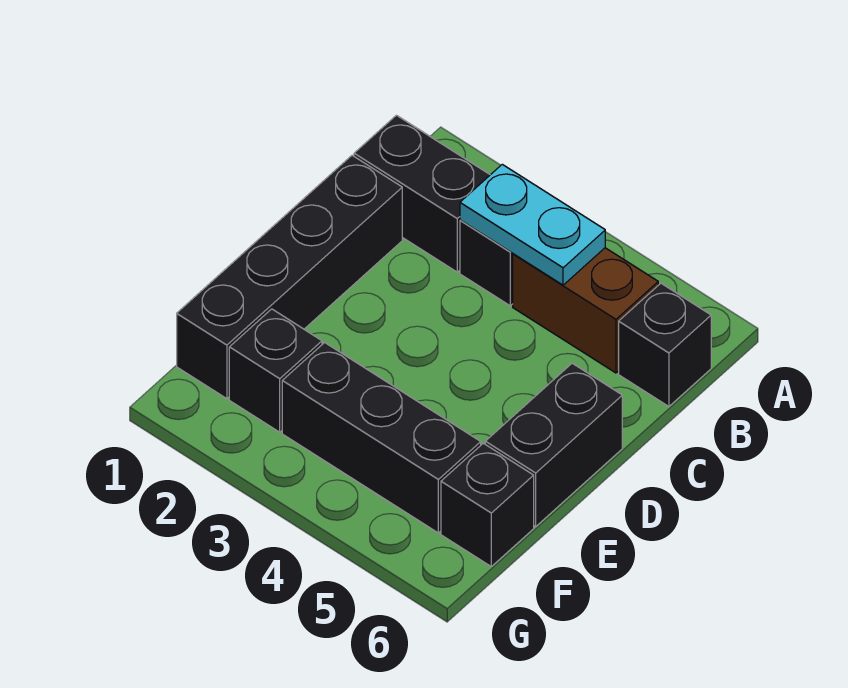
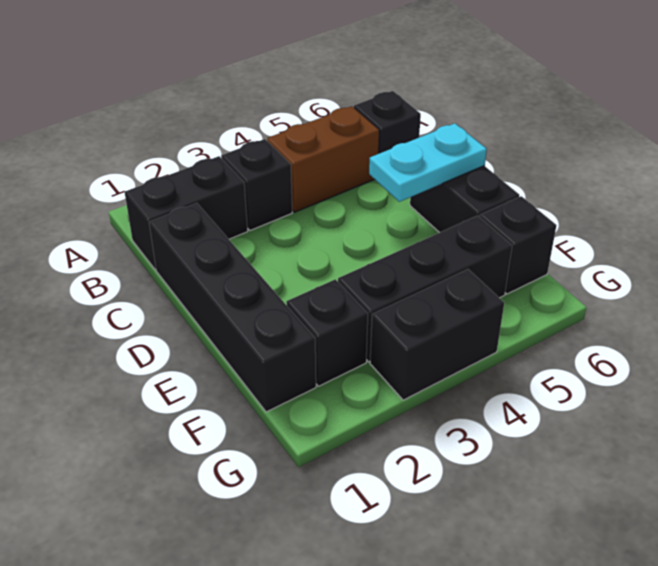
cyan plate B3:B4 level 2 -> cyan plate D5:D6 level 2
none -> black brick G3:G4 level 1

